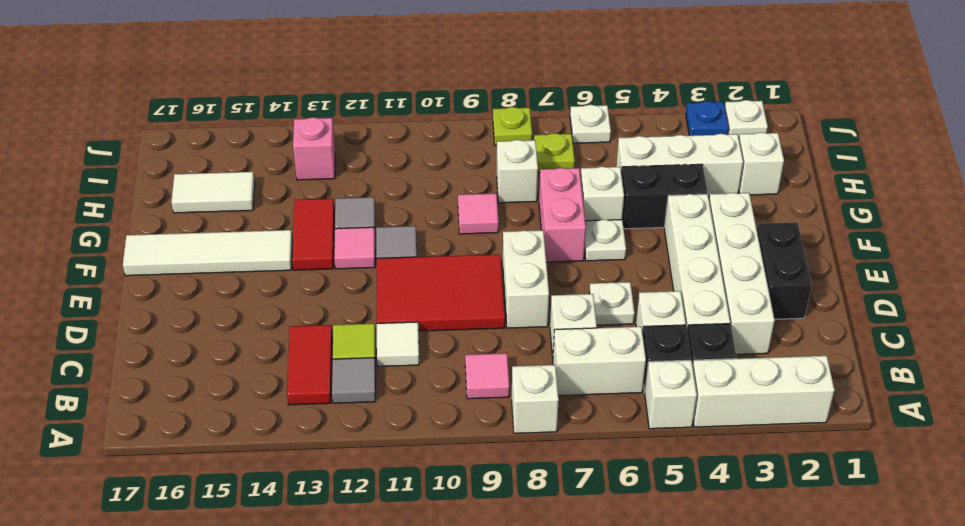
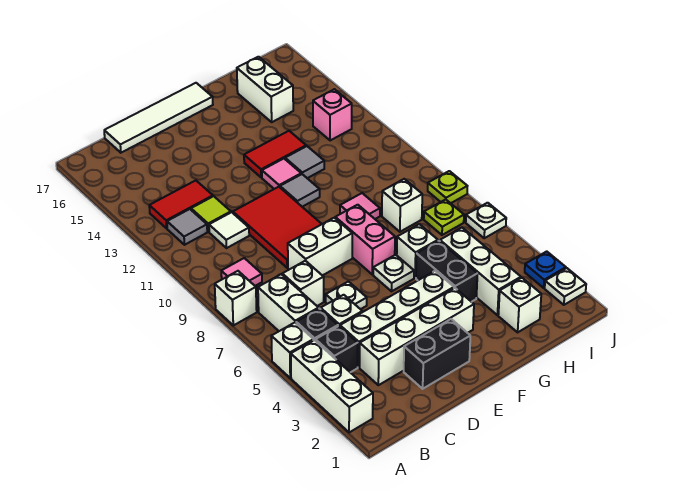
pink brick F7:G7 level 1 -> pink brick F7:F8 level 1
white tile F14:F17 level 1 -> white tile C17:F17 level 1
white tile H15:H16 level 1 -> white brick H15:H16 level 1

